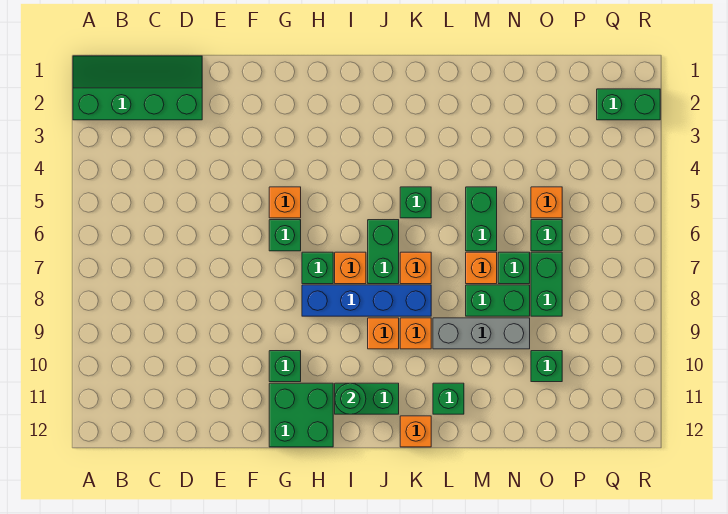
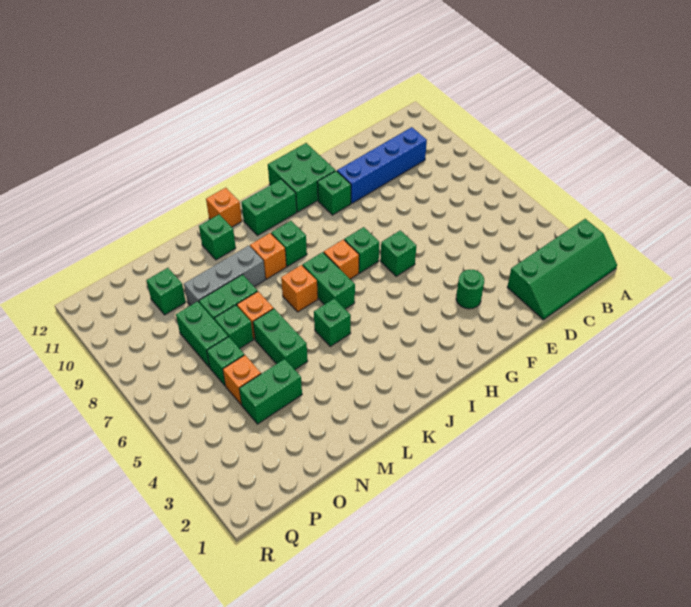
orange brick G5 level 1 -> none
blue brick H8:K8 level 1 -> blue brick C10:F10 level 1
green round brick I11 level 2 -> green round brick F3 level 1
orange brick J9 level 1 -> green brick J9 level 1
green brick Q2:R2 level 1 -> green brick N4:O4 level 1

